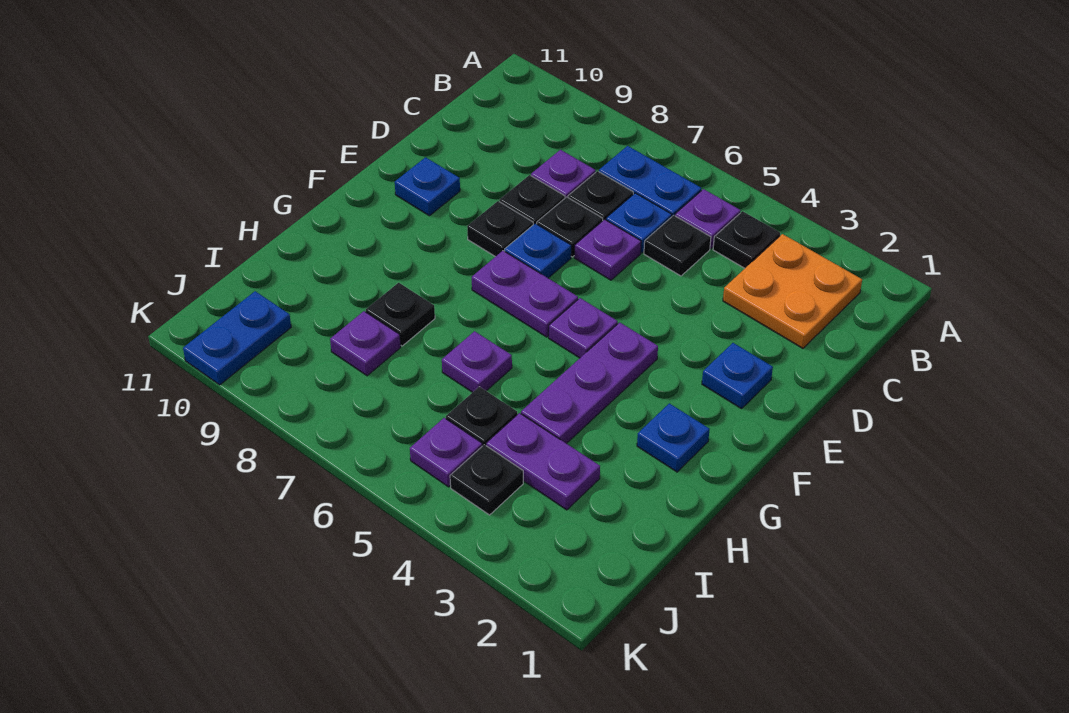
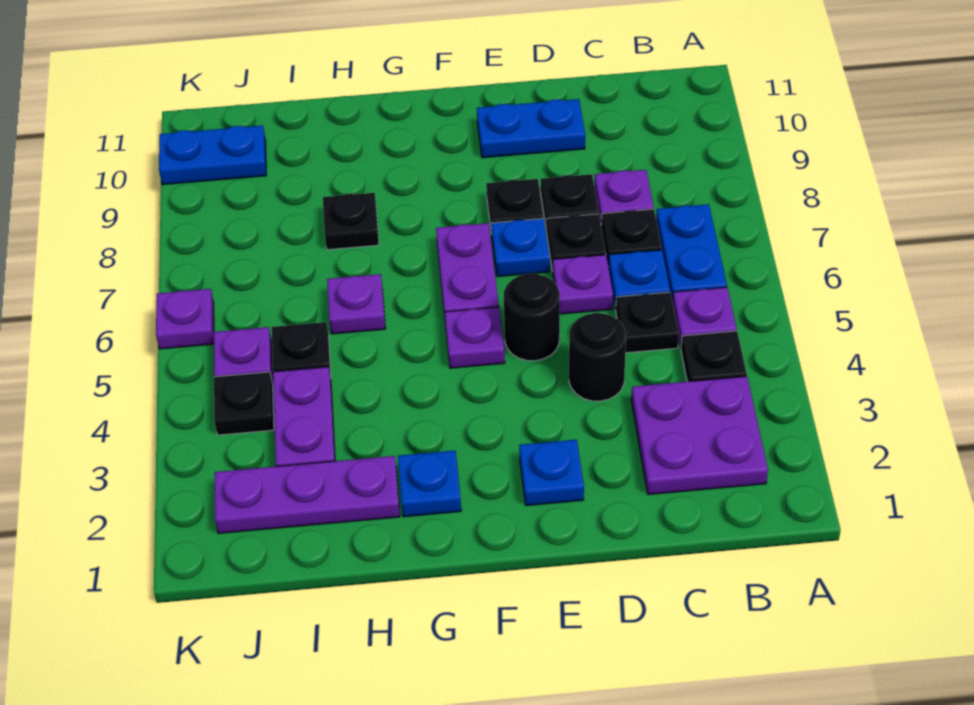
orange plate B2:C3 level 1 -> purple plate B2:C3 level 1
none -> black round brick D4 level 1
none -> black round brick E5 level 1
blue plate E10 level 1 -> blue plate D10:E10 level 1
purple plate F4:H4 level 1 -> purple plate H2:J2 level 1
purple plate I8 level 1 -> purple plate K6 level 1

